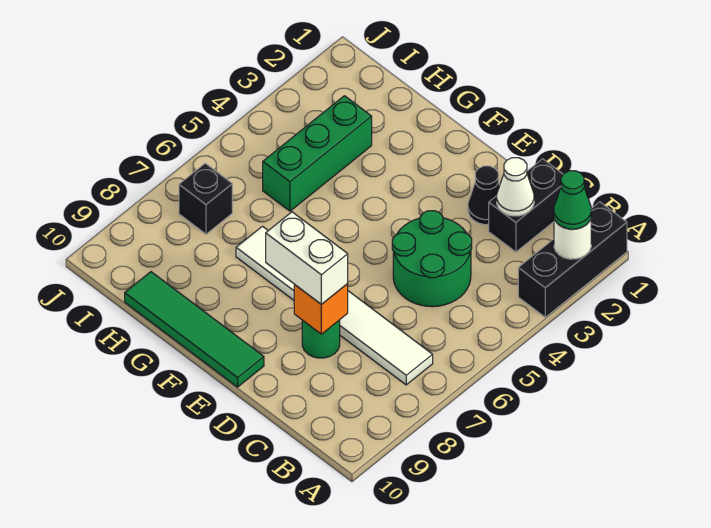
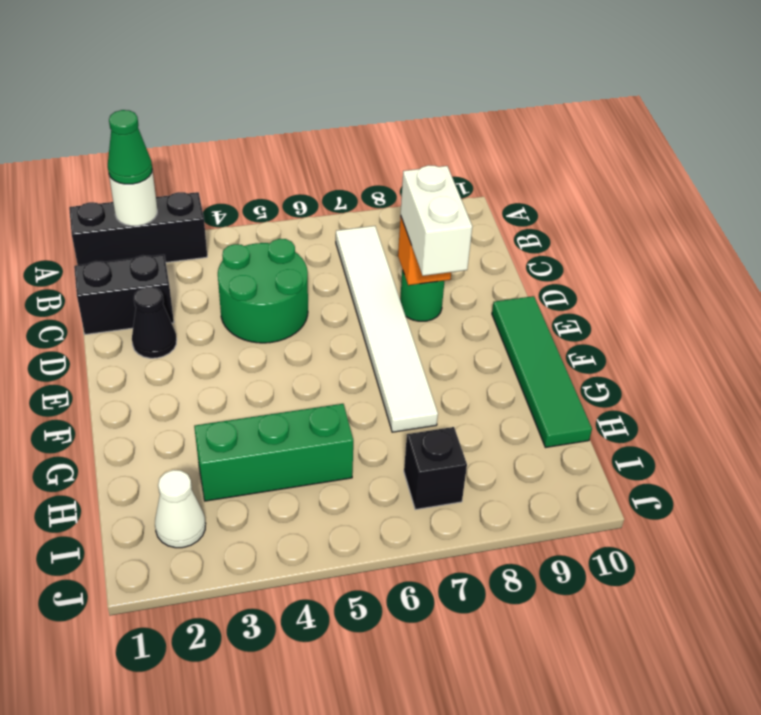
white cone C2 level 2 -> white cone I2 level 1

